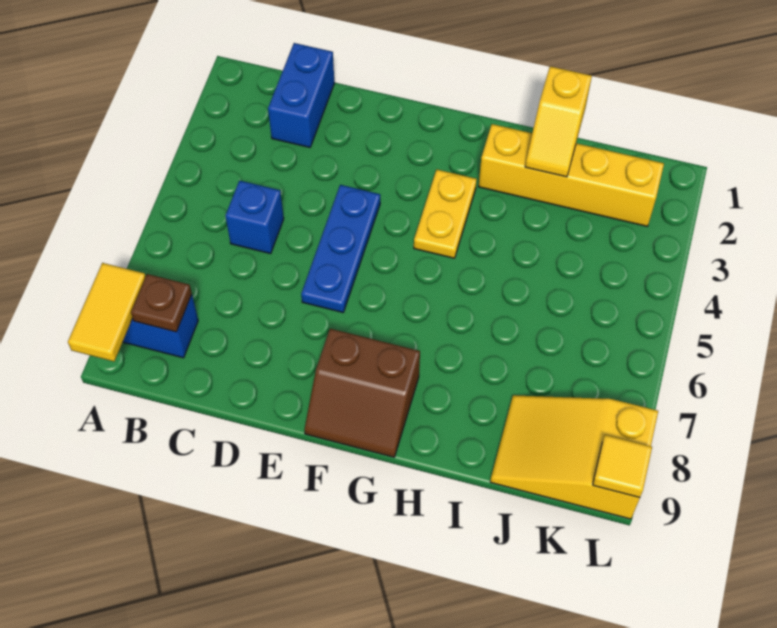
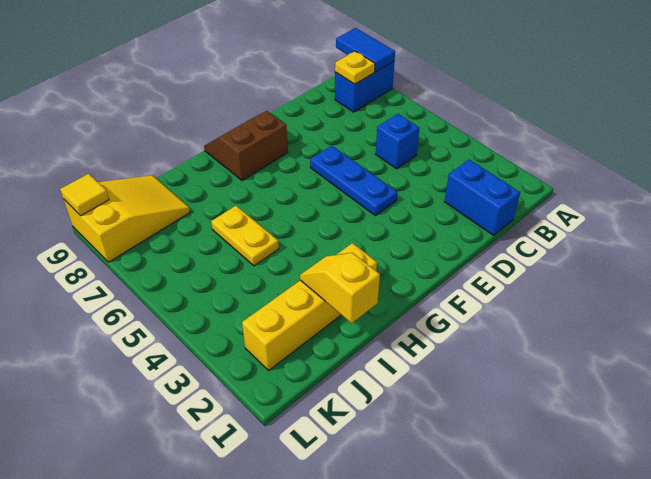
yellow tile A8:A9 level 2 -> blue tile A8:A9 level 2
brown plate B8 level 2 -> yellow plate B8 level 2
yellow plate G3:G4 level 1 -> yellow plate I5:I6 level 1

